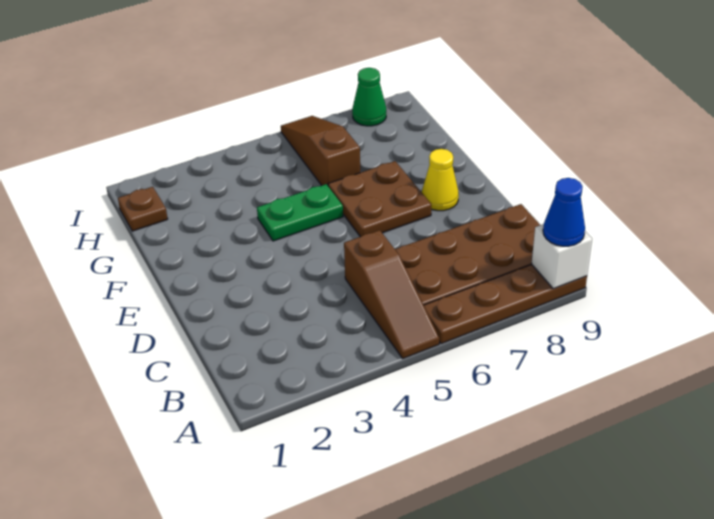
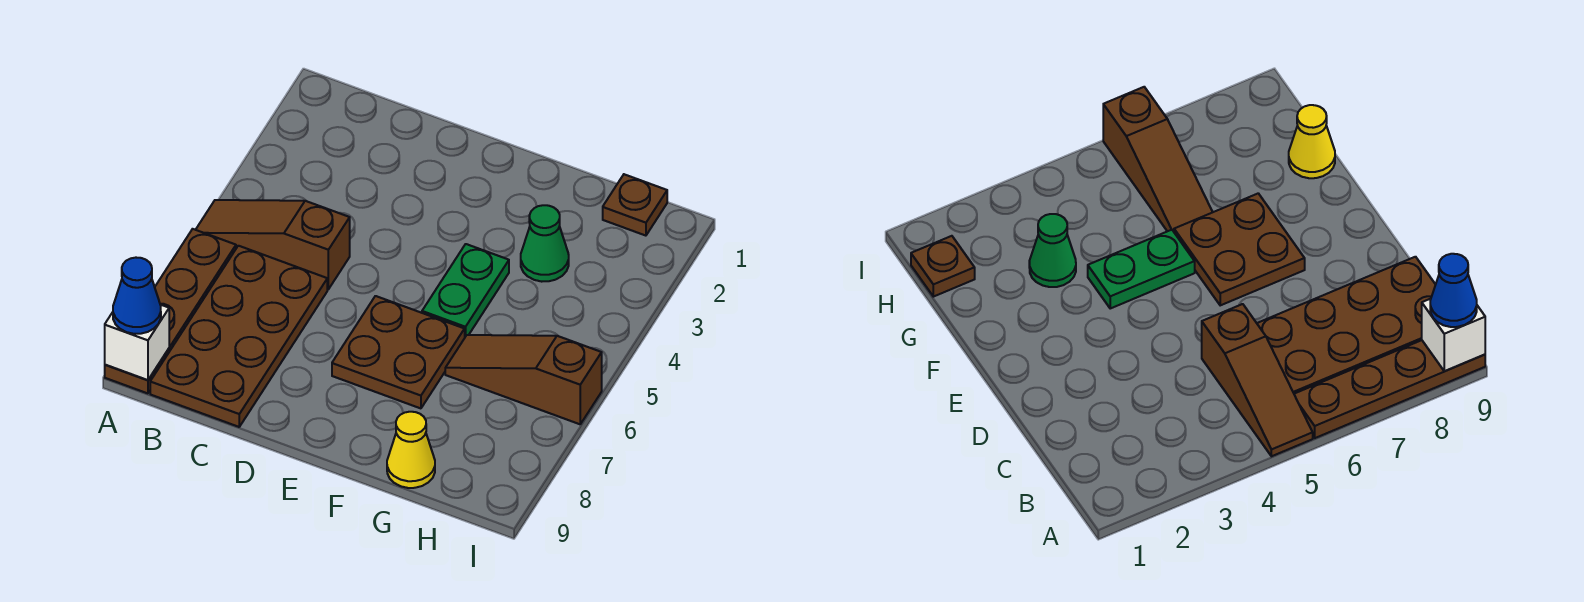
yellow cone E8 level 1 -> yellow cone G9 level 1
brown slope G6:I6 level 1 top G -> brown slope G6:I6 level 1 top I
green cone I8 level 1 -> green cone G3 level 1

